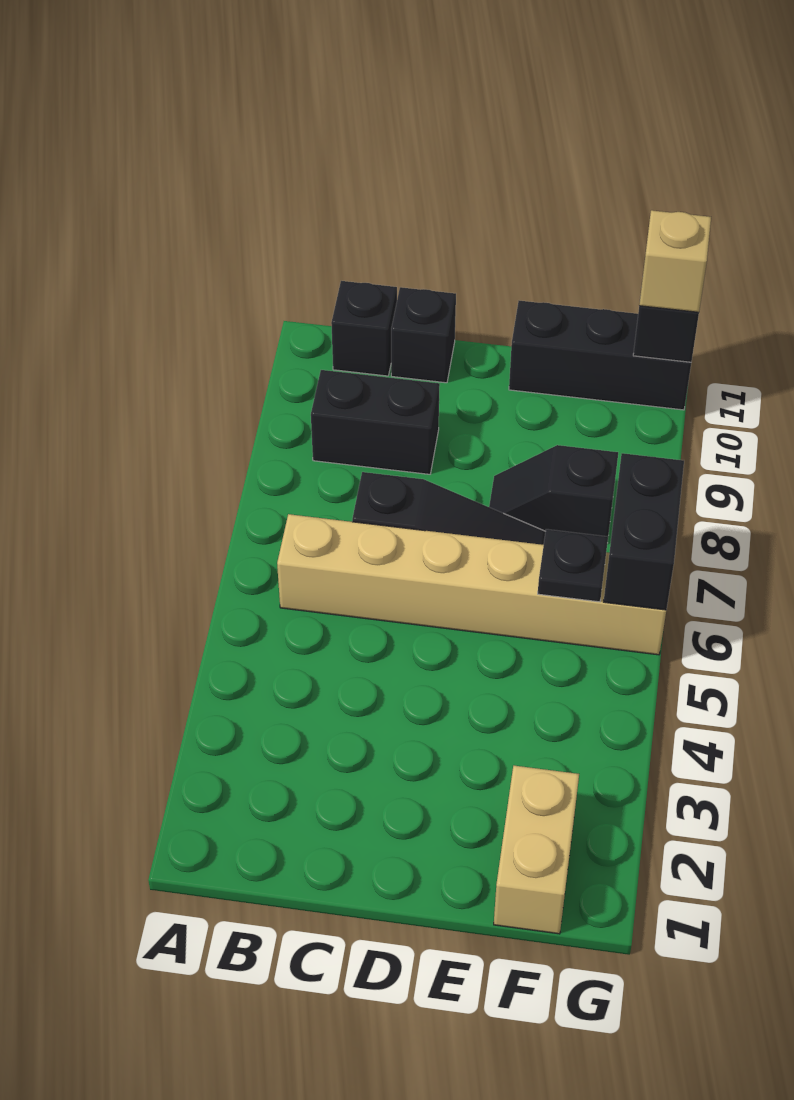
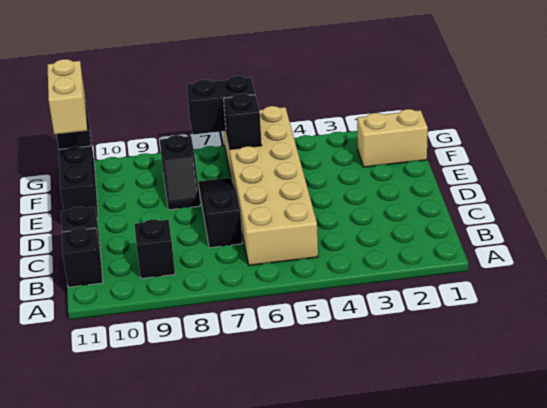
tan brick B6:G6 level 1 -> tan brick B5:G6 level 1
black brick B9:C9 level 1 -> black brick B9 level 1
black plate F6 level 2 -> black brick F6 level 2
tan brick G11 level 3 -> tan brick F11:G11 level 3

